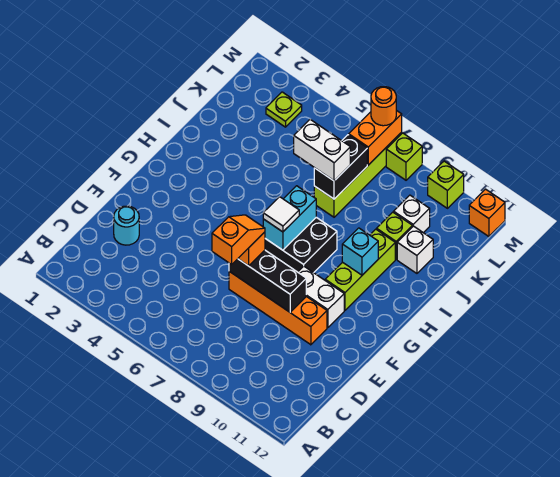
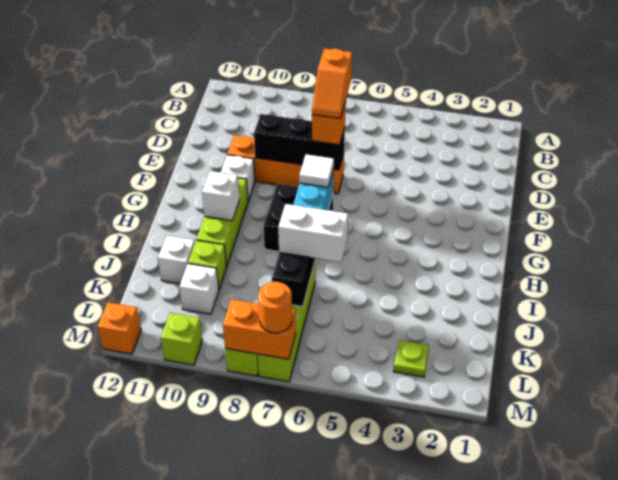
cyan round brick D2 level 1 -> none
white brick F9:F10 level 1 -> white brick F10 level 1
cyan brick H10 level 2 -> white brick H10 level 2
orange brick L7:M7 level 2 -> orange brick M7:M8 level 2

